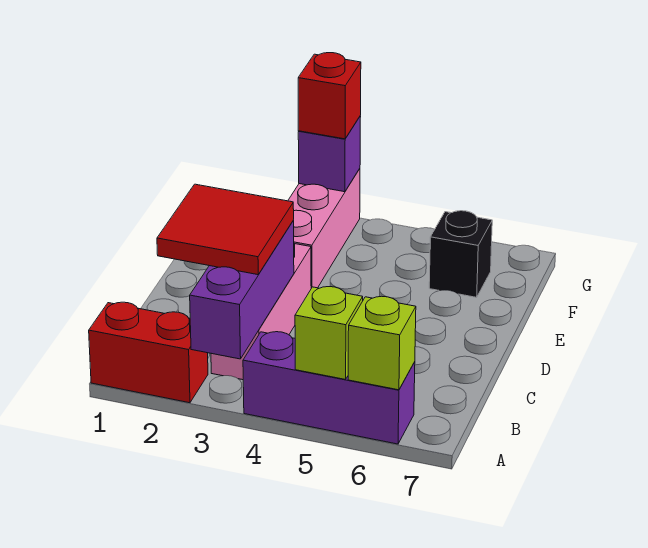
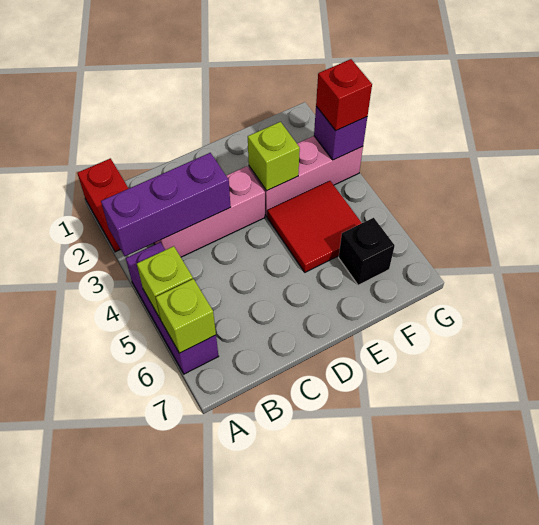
red tile B2:C3 level 3 -> red tile E4:F5 level 1
none -> lime brick E3 level 2

